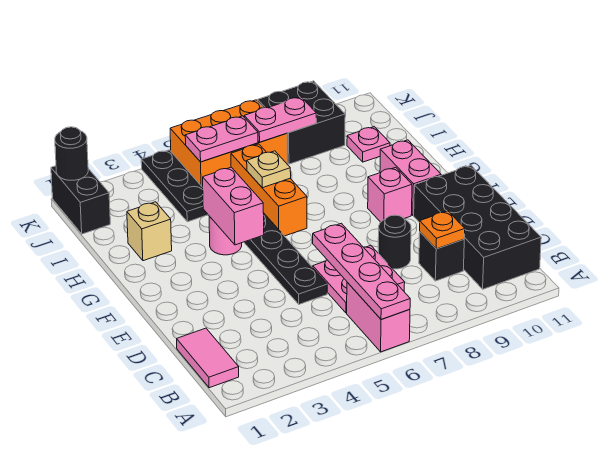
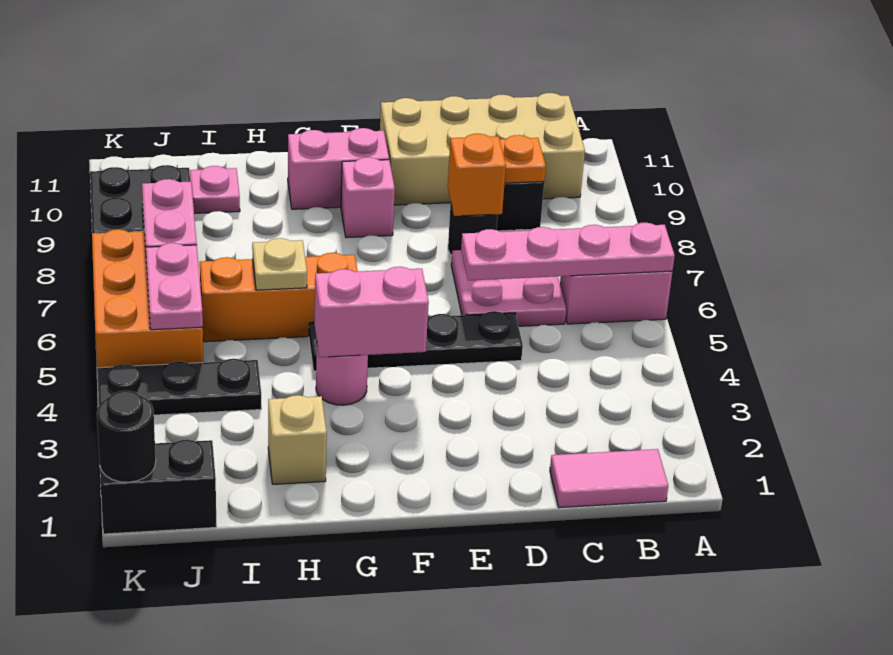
black brick B10:E11 level 1 -> tan brick B10:E11 level 1
none -> orange brick D8 level 2

